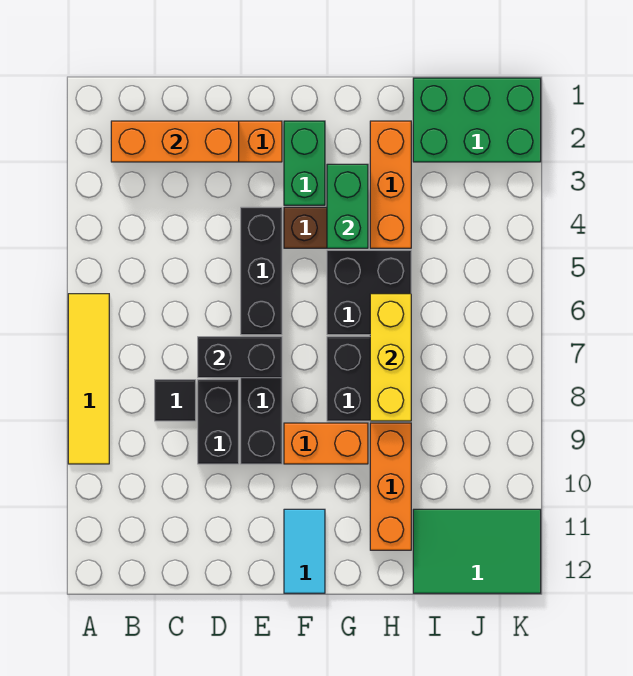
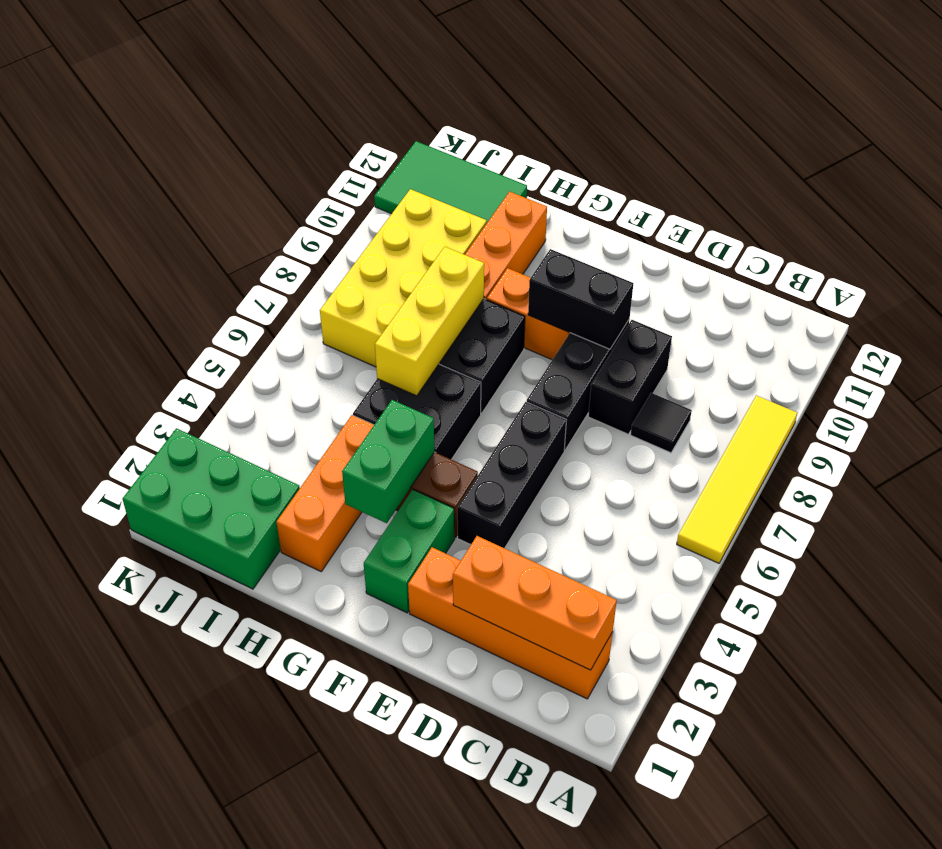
black brick D7:E7 level 2 -> black brick E9:F9 level 2
cyan tile F11:F12 level 1 -> none
none -> yellow brick I7:J10 level 1

